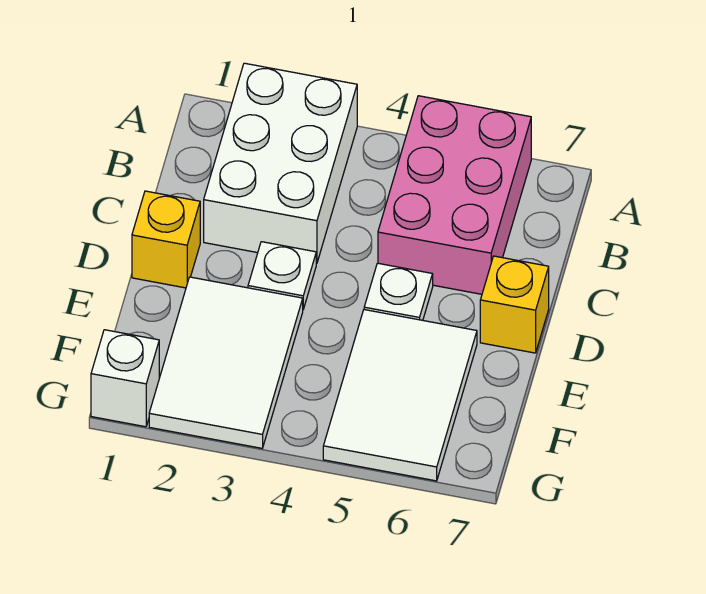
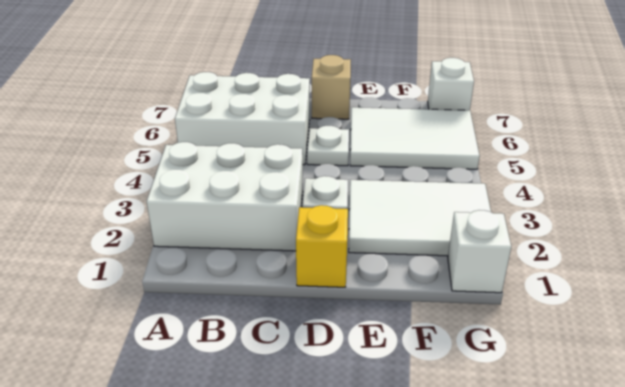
pink brick A5:C6 level 1 -> white brick A5:C6 level 1
yellow brick D7 level 1 -> tan brick D7 level 1
none -> white brick G7 level 1

